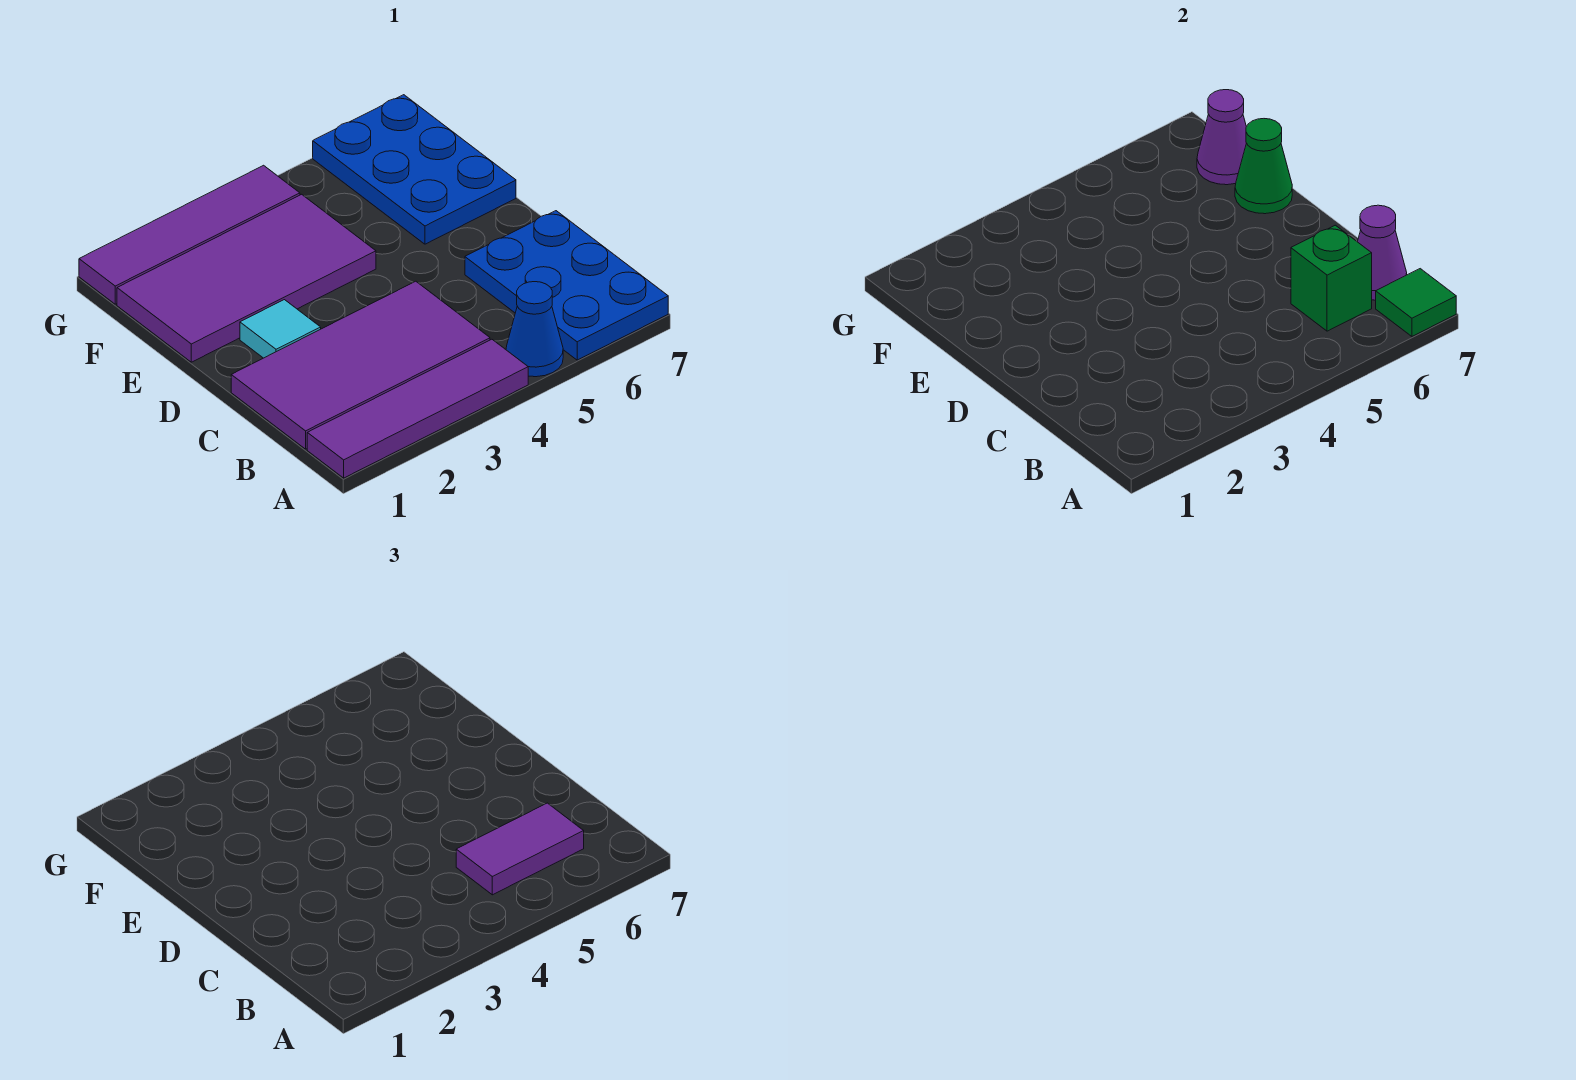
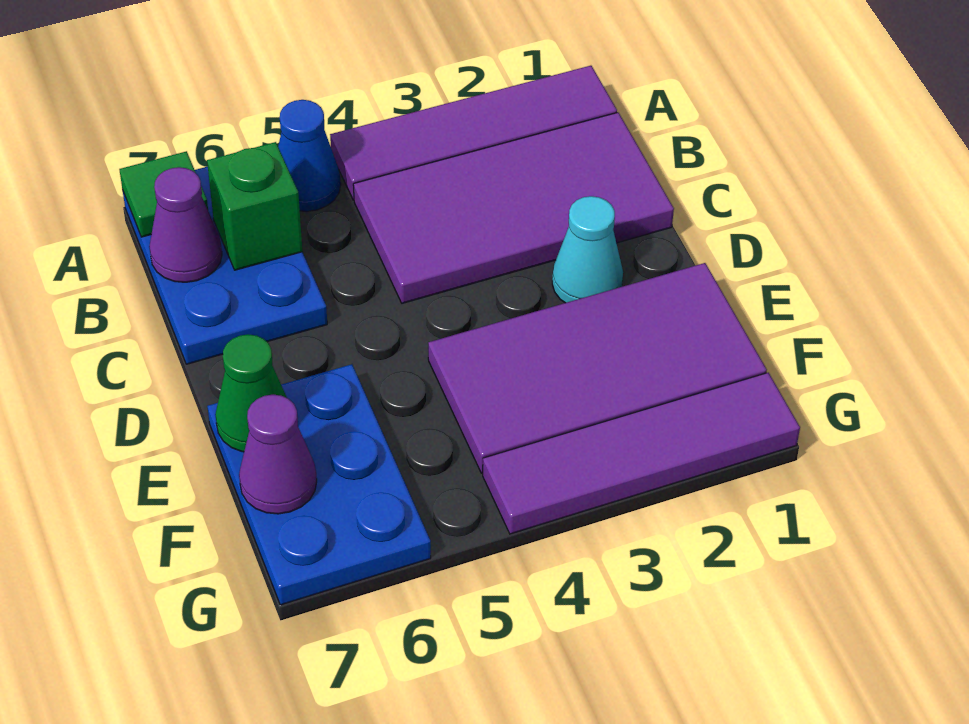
purple tile B5:B6 level 3 -> none
cyan tile D2 level 1 -> cyan cone D2 level 1

